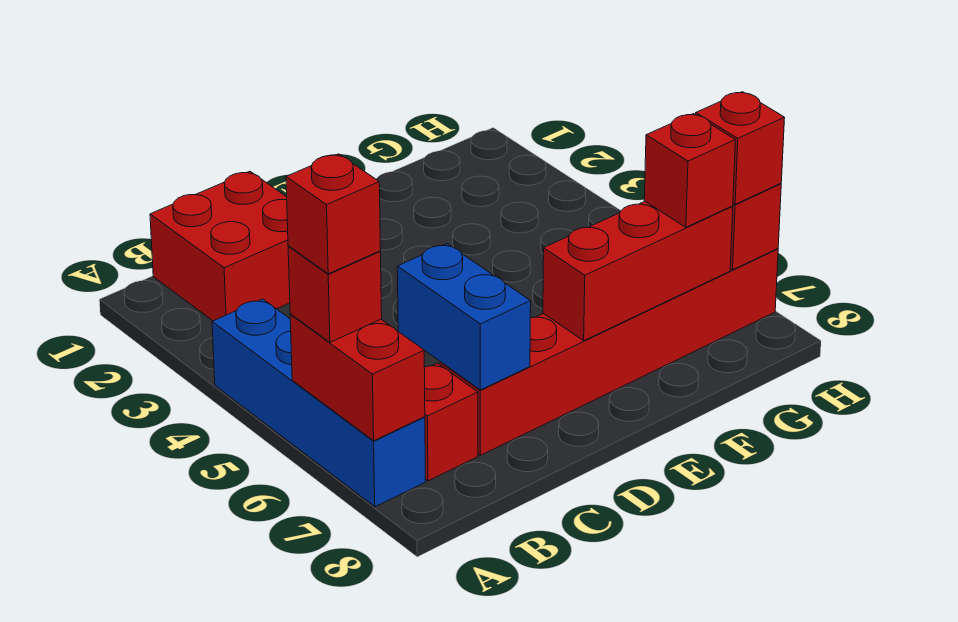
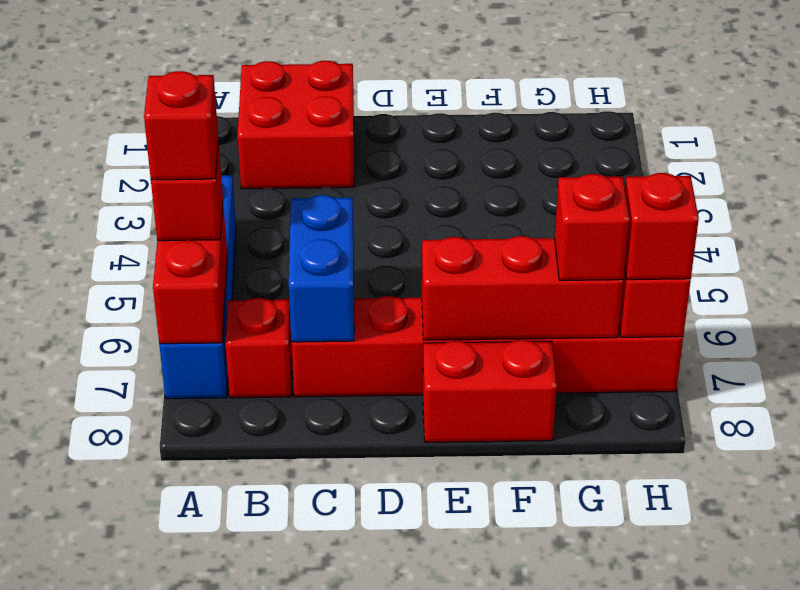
none -> red brick E8:F8 level 1

